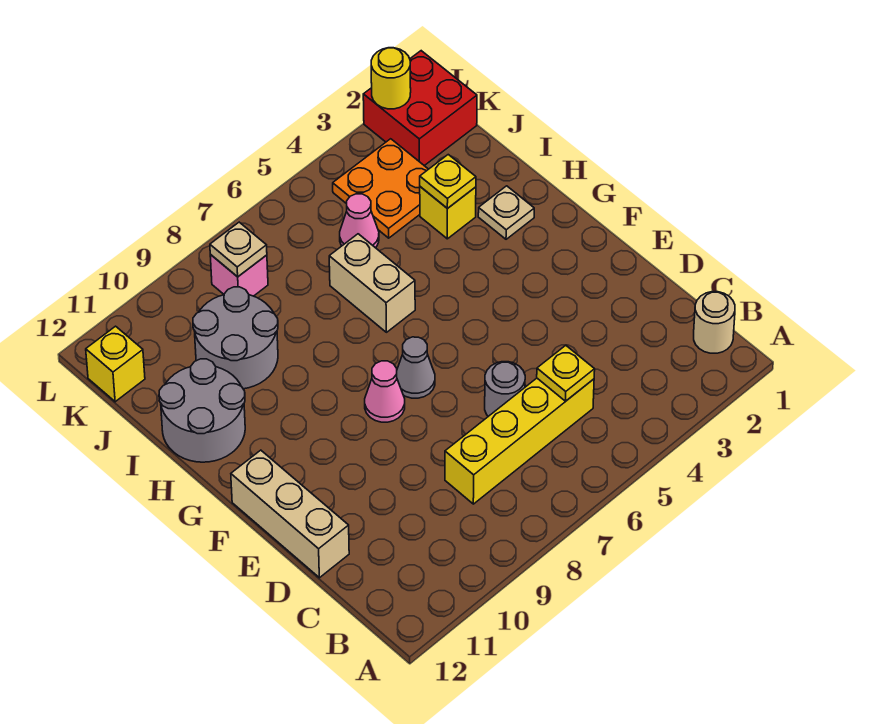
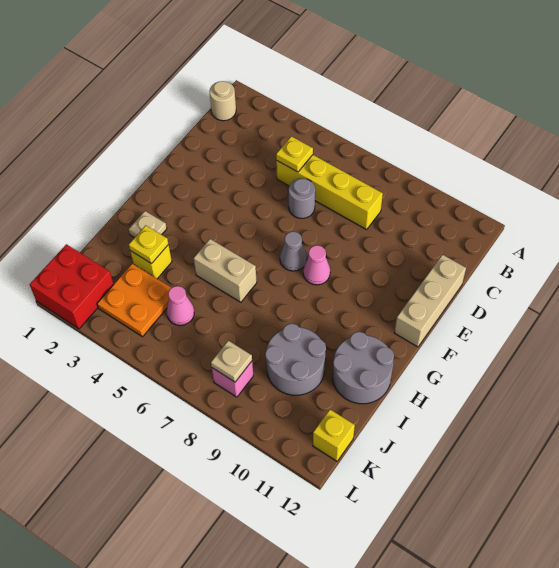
tan brick H6:I6 level 1 -> tan brick H5:H6 level 1
yellow round brick L2 level 2 -> none

